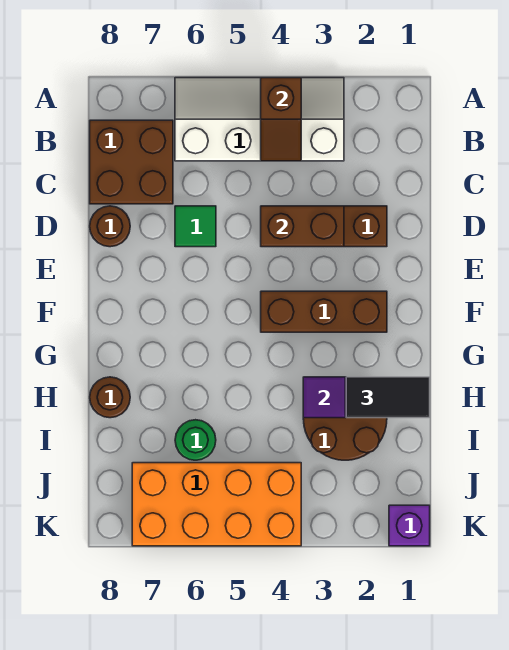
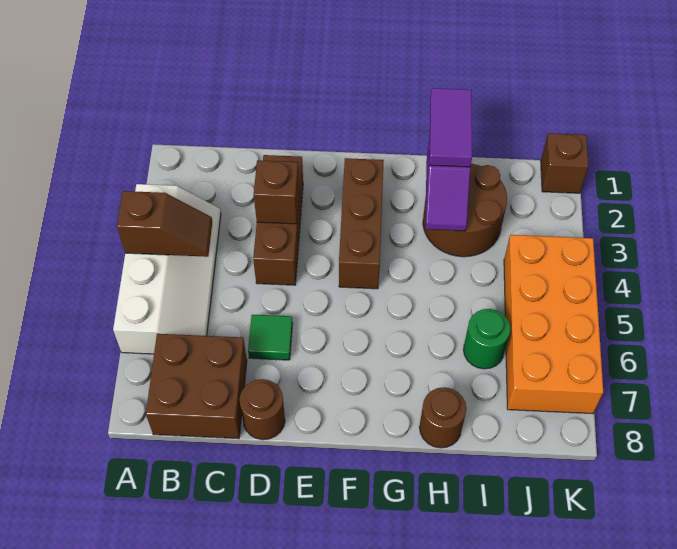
white slope A3:B6 level 1 top B -> white slope A3:B6 level 1 top A
brown brick D3:D4 level 2 -> brown brick D3 level 2
black tile H1:H2 level 3 -> purple tile H1:H2 level 3
purple brick K1 level 1 -> brown brick K1 level 1

